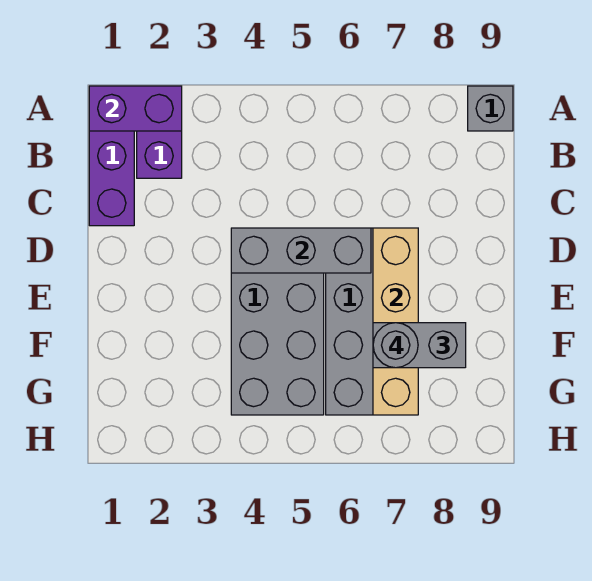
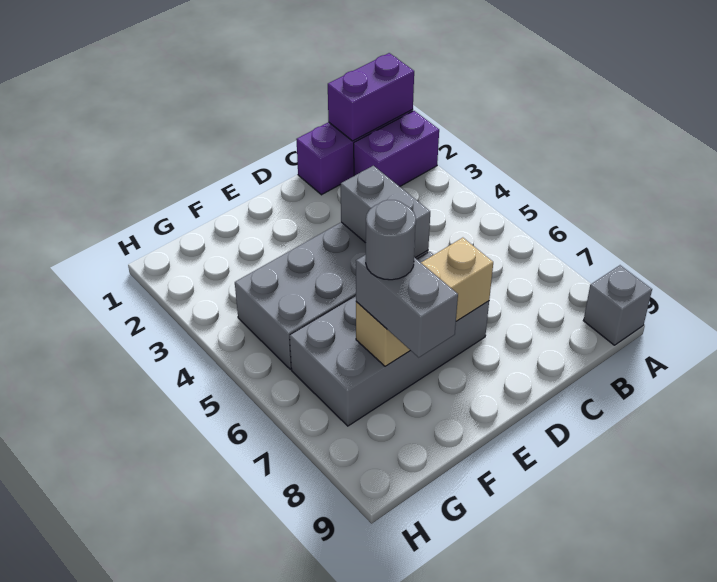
purple brick A1:A2 level 2 -> purple brick A1:B1 level 2
grey brick D4:D6 level 2 -> grey brick D4:D5 level 2
tan brick D7:G7 level 2 -> tan brick D7:F7 level 2

